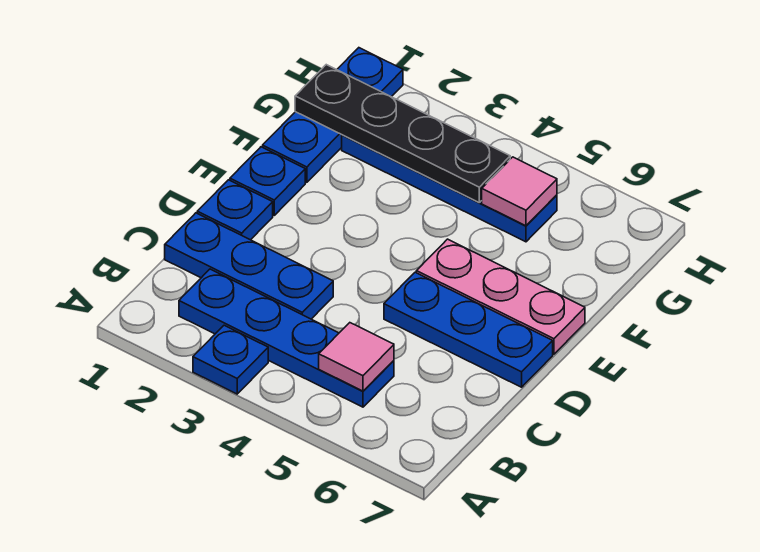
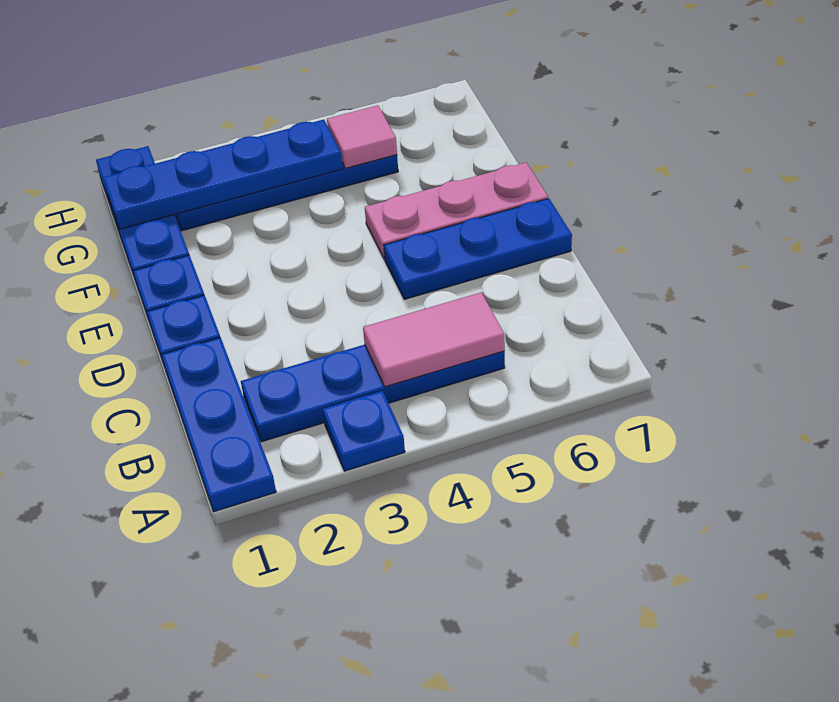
pink tile B5 level 2 -> pink tile B4:B5 level 2
blue plate C1:C3 level 1 -> blue plate A1:C1 level 1
black plate G1:G4 level 2 -> blue plate G1:G4 level 2

